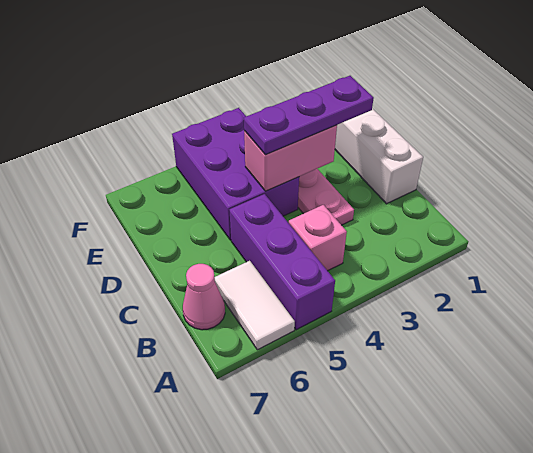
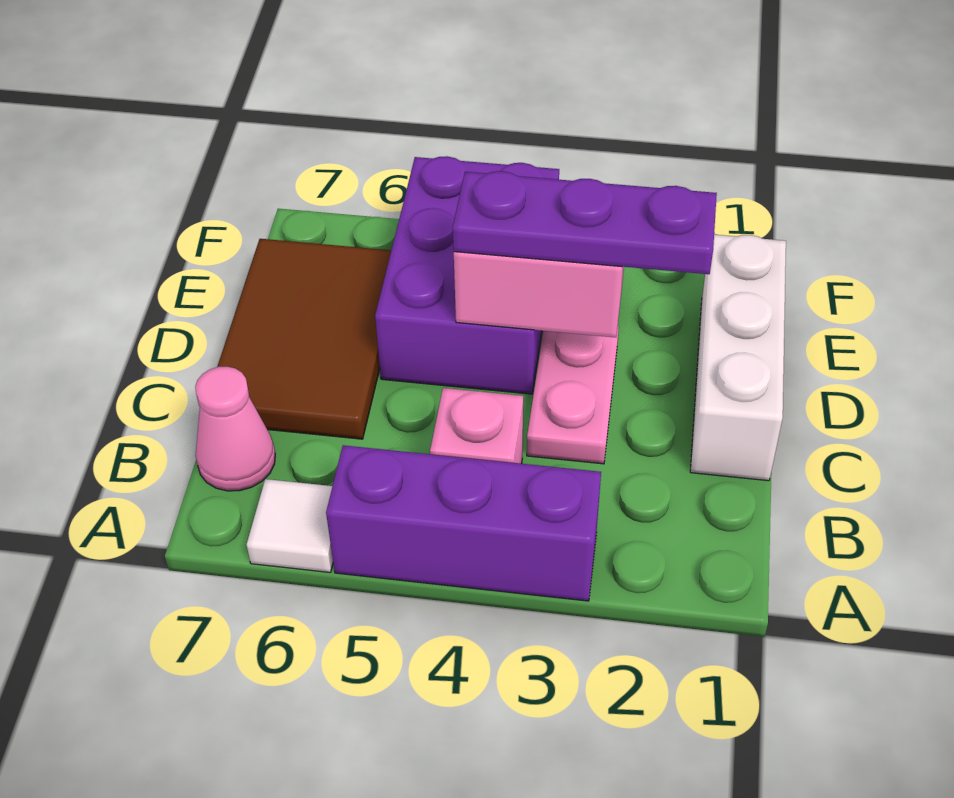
purple brick A5:C5 level 1 -> purple brick A3:A5 level 1
white tile A6:B6 level 1 -> white tile A6 level 1
none -> brown tile C6:E7 level 1

